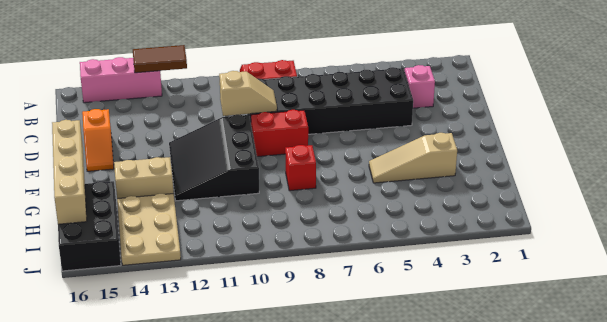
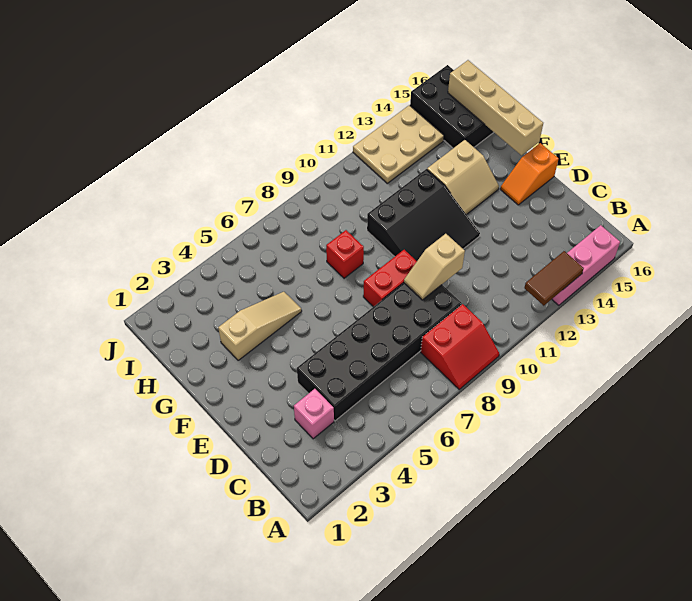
orange slope D15:E15 level 1 top D -> orange slope E15:E16 level 1 top 16
black slope E10:G12 level 1 top 10 -> black slope E10:G12 level 1 top G
tan plate H13:J14 level 1 -> tan plate I12:J14 level 1

